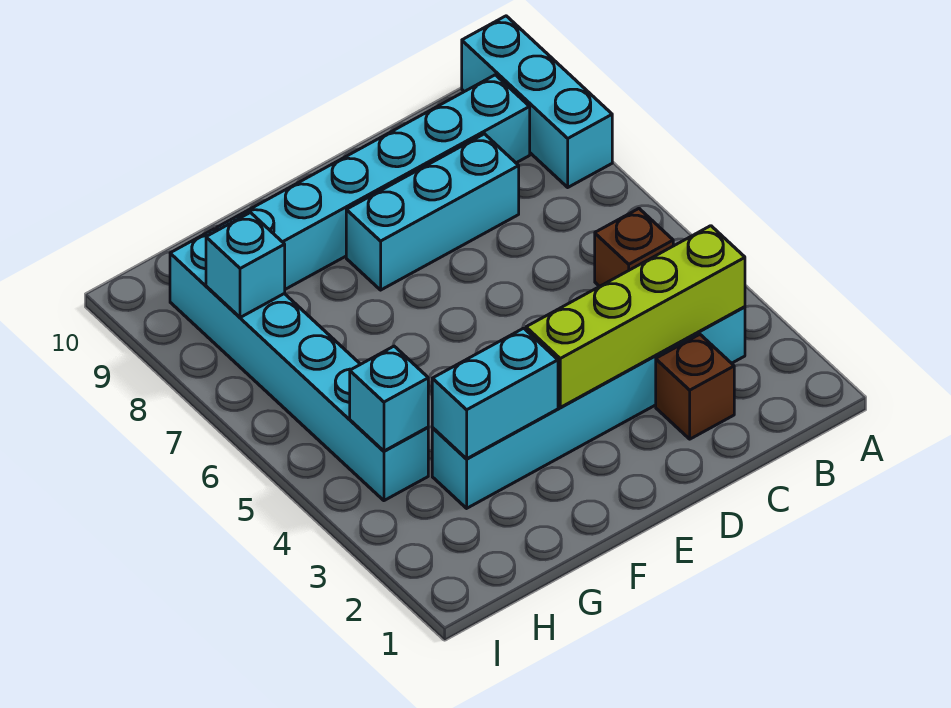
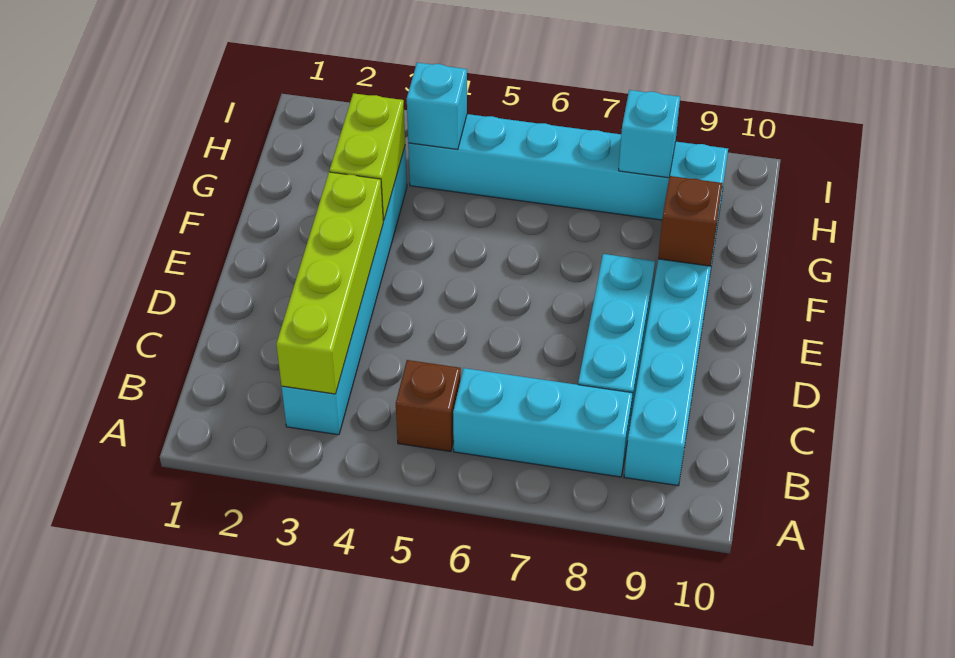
cyan brick A8:A10 level 1 -> cyan brick B6:B8 level 1
brown brick C2 level 1 -> brown brick F9 level 2
cyan brick F3:G3 level 2 -> lime brick F3:G3 level 2

